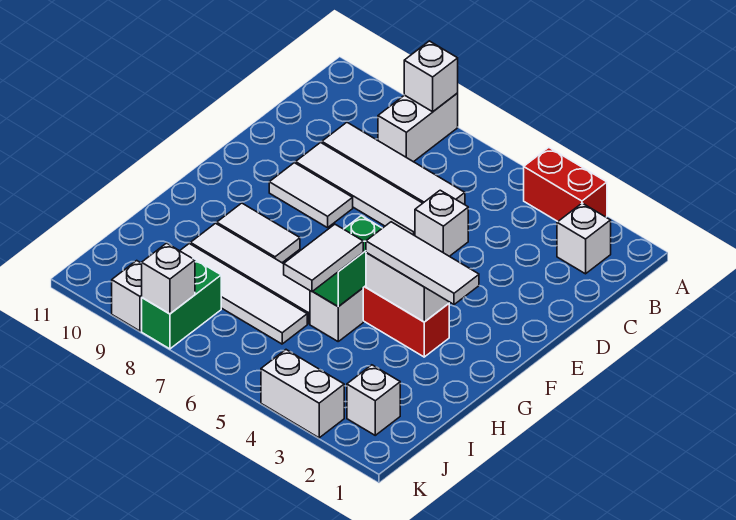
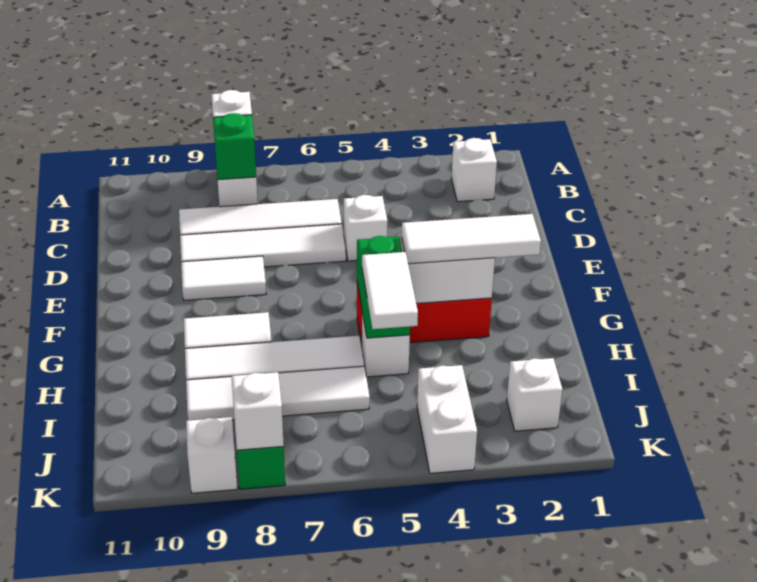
red brick A3:A4 level 1 -> none
none -> green brick B8 level 2
white brick K3:K4 level 1 -> white brick J4:K4 level 1

